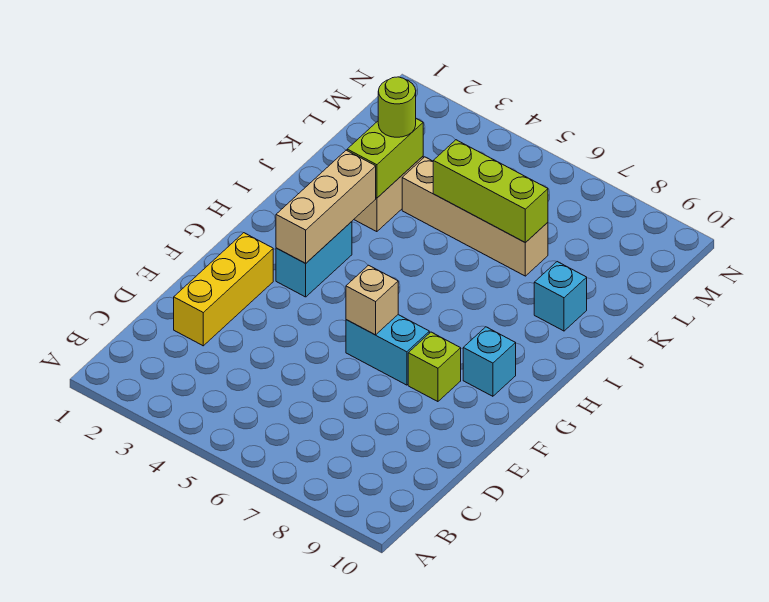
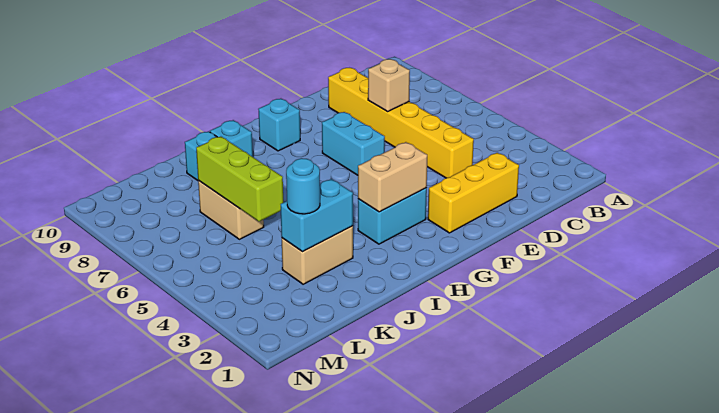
none -> yellow brick D4:D9 level 1
tan brick F6 level 2 -> tan brick D7 level 2
lime brick F8 level 1 -> none
tan brick G3:I3 level 2 -> tan brick G3:H3 level 2
none -> cyan brick I9 level 1
lime brick J3:K3 level 2 -> cyan brick J3:K3 level 2
lime round brick K3 level 3 -> cyan round brick K3 level 3
tan brick K4:K7 level 1 -> tan brick K6:K7 level 1

